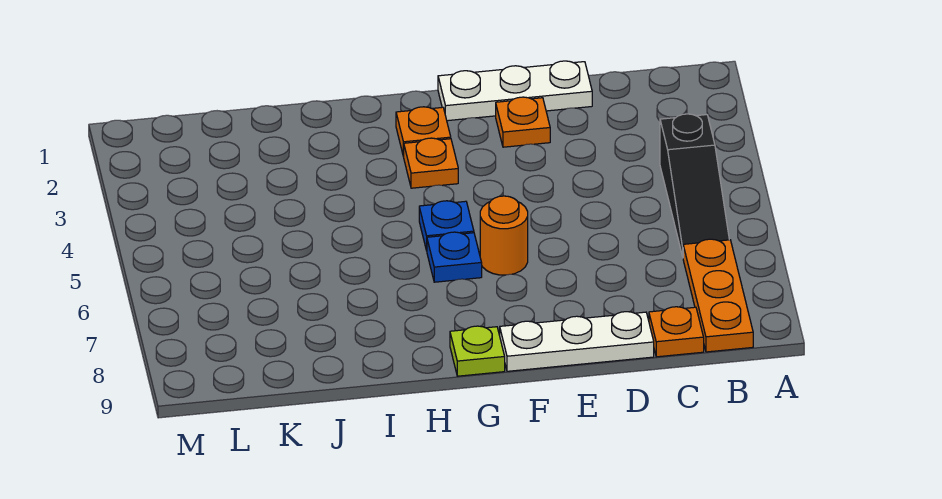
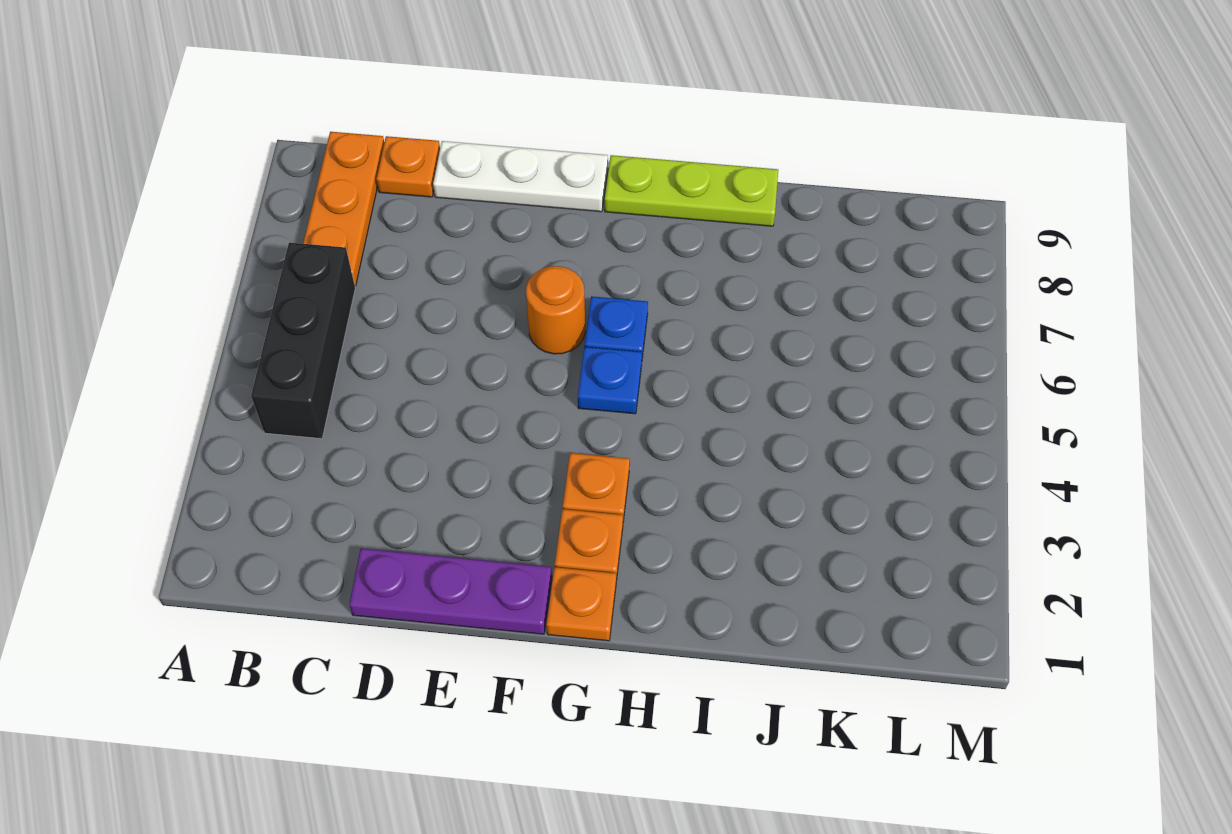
black slope B4:B6 level 1 top 4 -> black brick B4:B6 level 1
white plate D1:F1 level 1 -> purple plate D1:F1 level 1
orange plate E2 level 1 -> orange plate G1 level 1
lime plate G9 level 1 -> lime plate G9:I9 level 1

